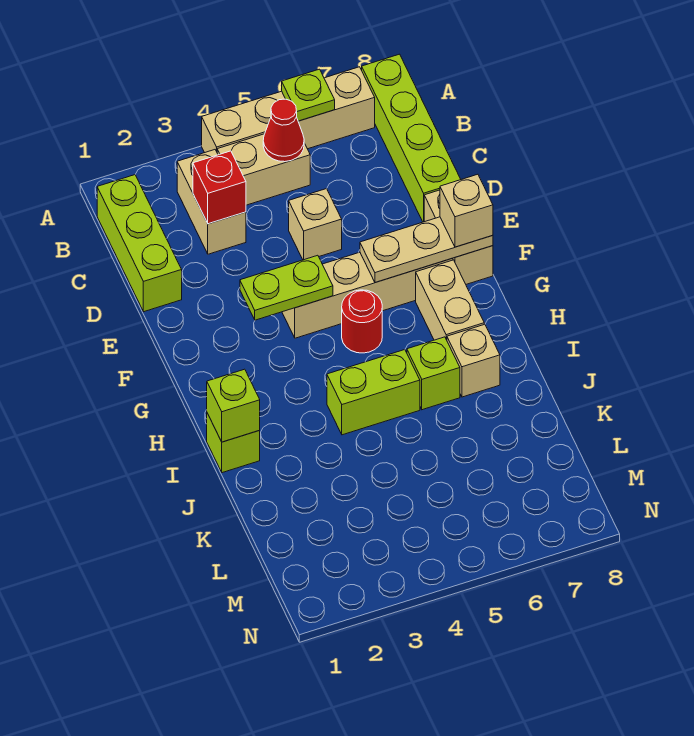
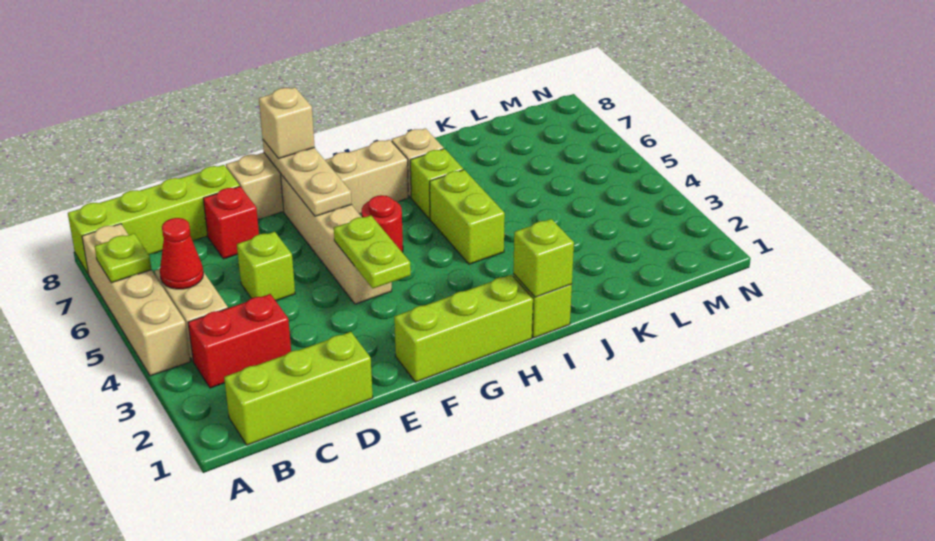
tan brick B3:C3 level 1 -> red brick B3:C3 level 1
red brick C3 level 2 -> red brick D7 level 1
tan brick D5 level 1 -> lime brick D5 level 1
none -> lime brick F1:H1 level 1

